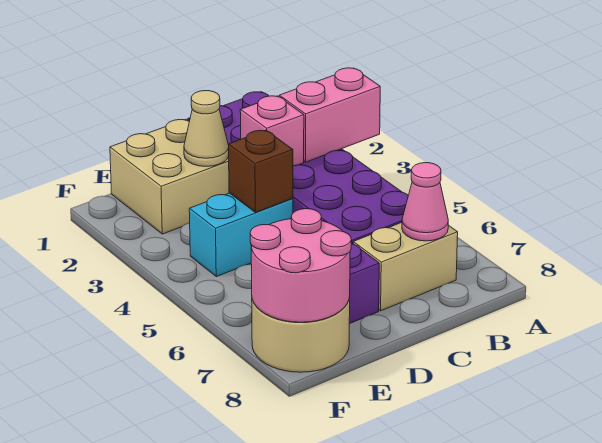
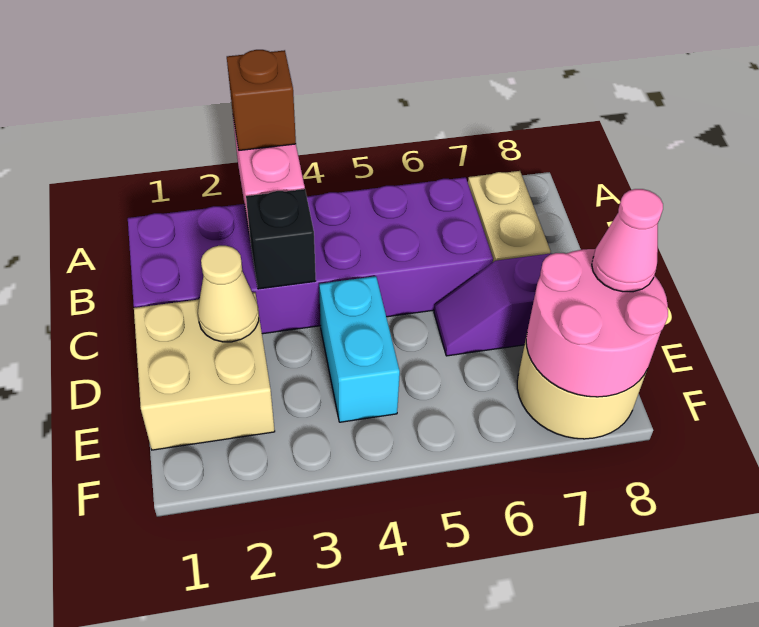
pink cone B7 level 2 -> pink cone E8 level 3
pink brick C3 level 2 -> black brick C3 level 2
brown brick D4 level 2 -> brown brick A3 level 3

